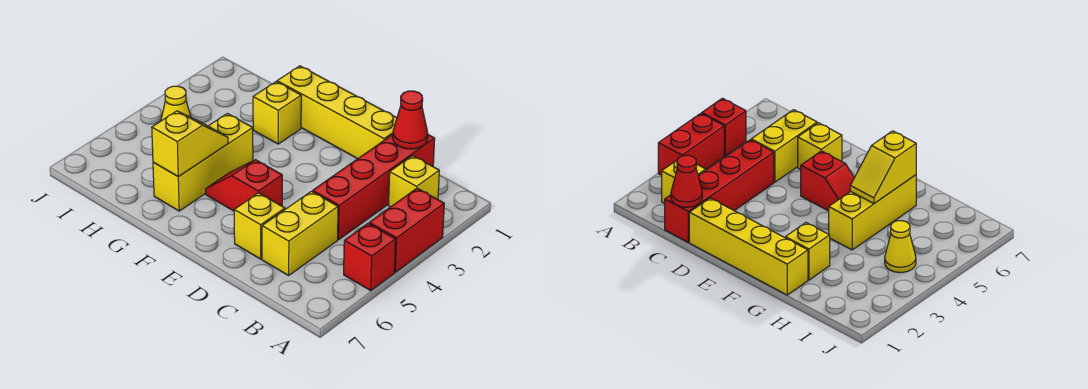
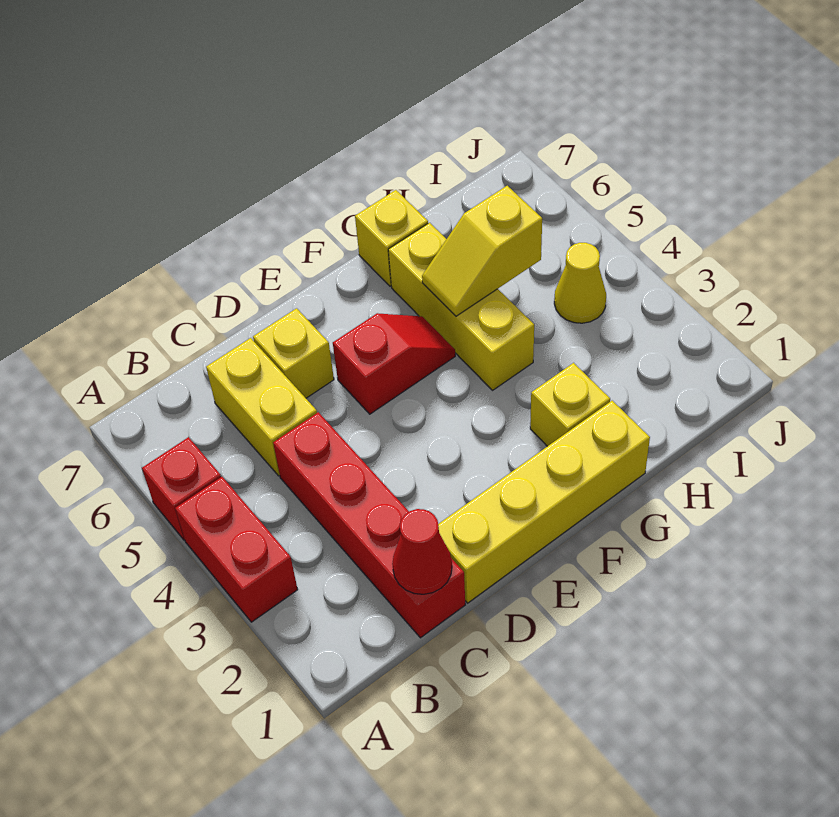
yellow brick B2 level 1 -> yellow brick G7 level 1
yellow slope G5:G6 level 2 top 6 -> yellow slope G5:H5 level 2 top H

